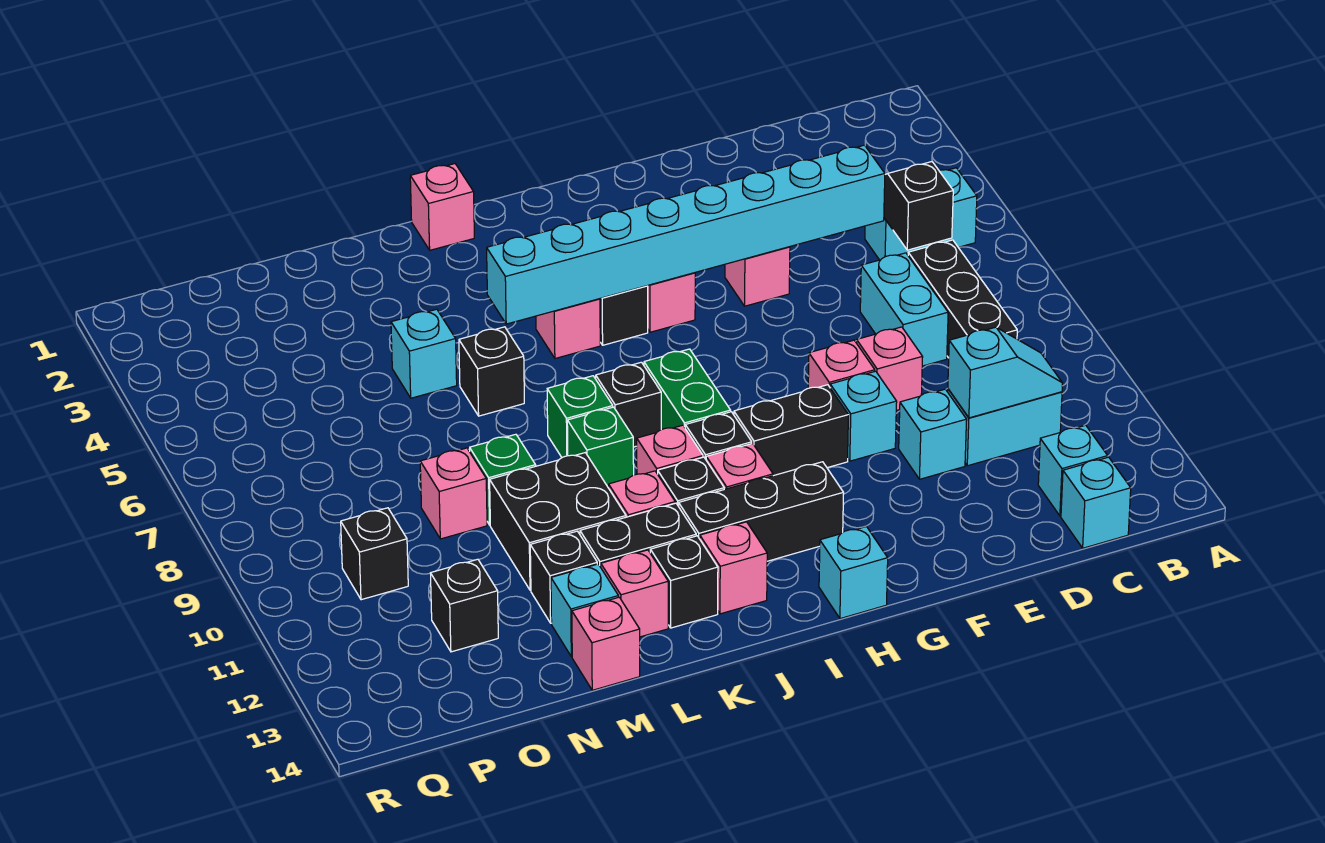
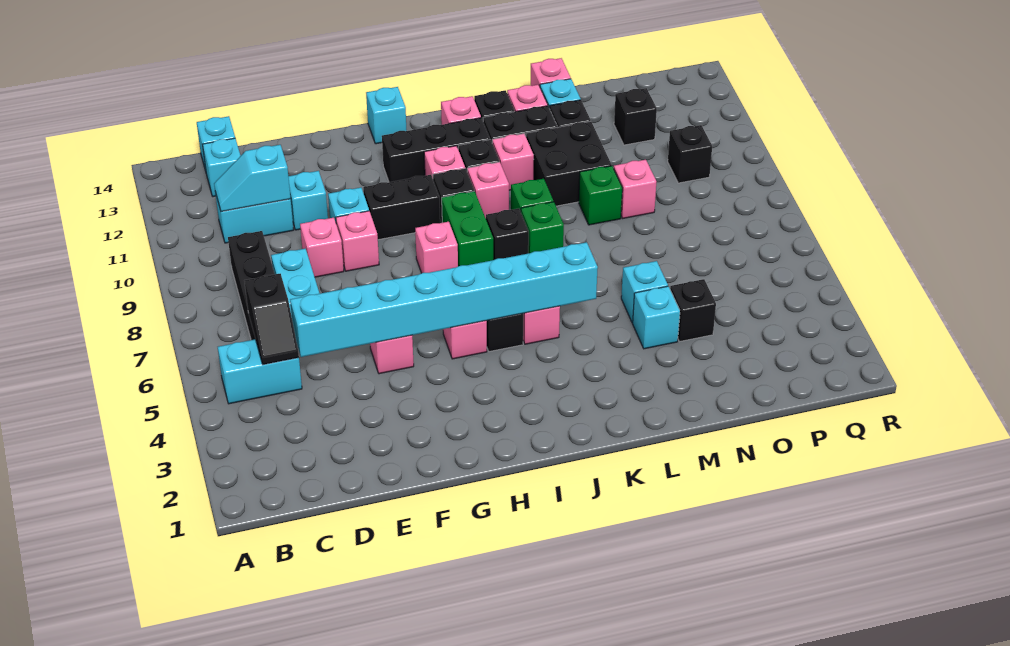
pink brick K1 level 1 -> pink brick H8 level 1
black brick L6 level 1 -> black brick N4 level 1
none -> cyan brick M4 level 1

